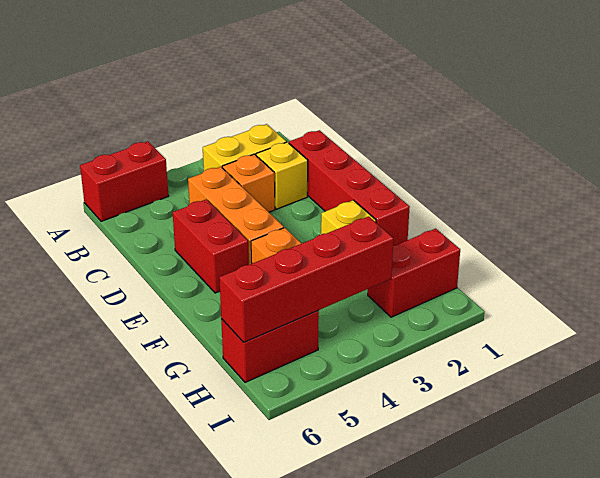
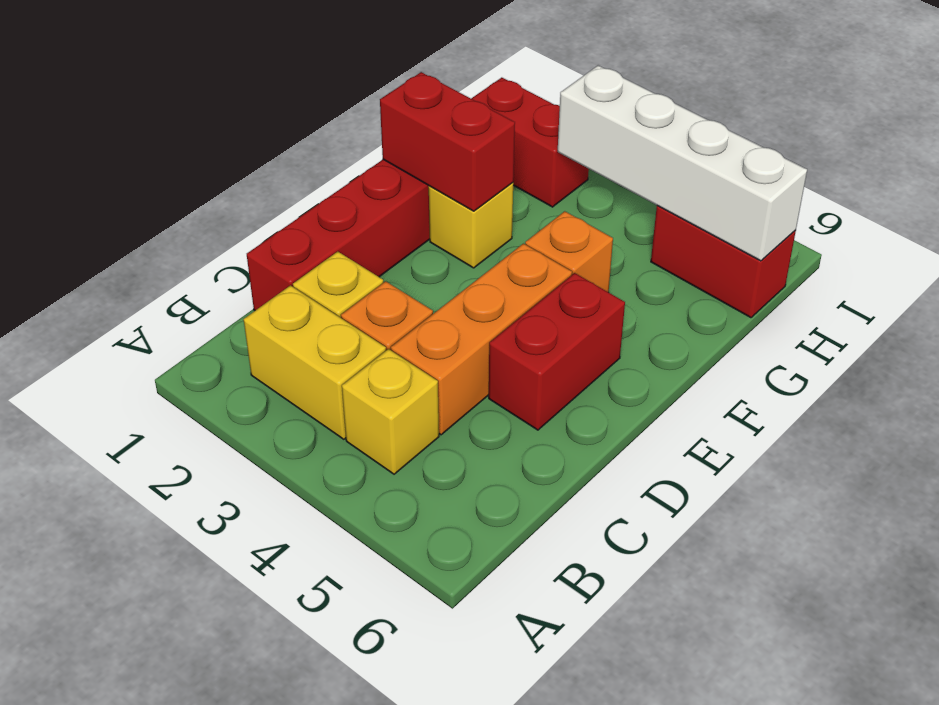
red brick A5:A6 level 1 -> red brick F1:F2 level 2
none -> yellow brick B4 level 1
red brick H3:H6 level 2 -> white brick H3:H6 level 2

